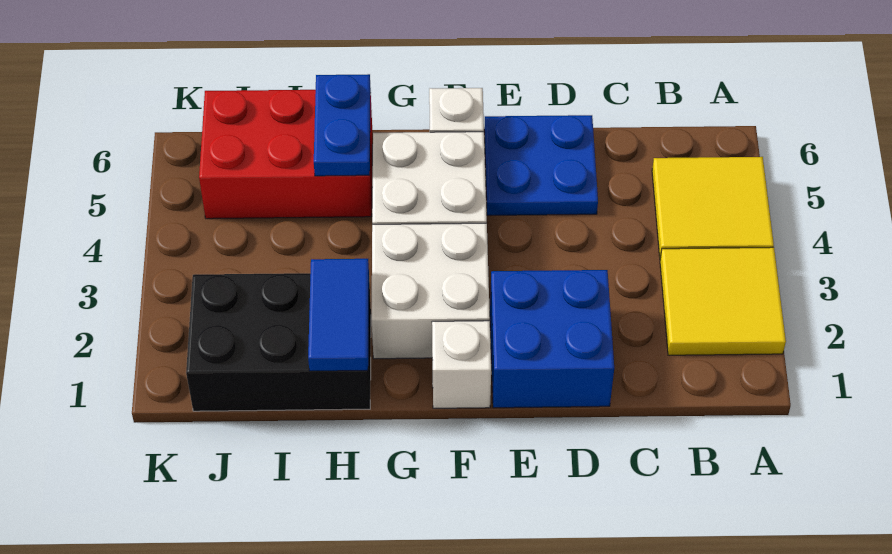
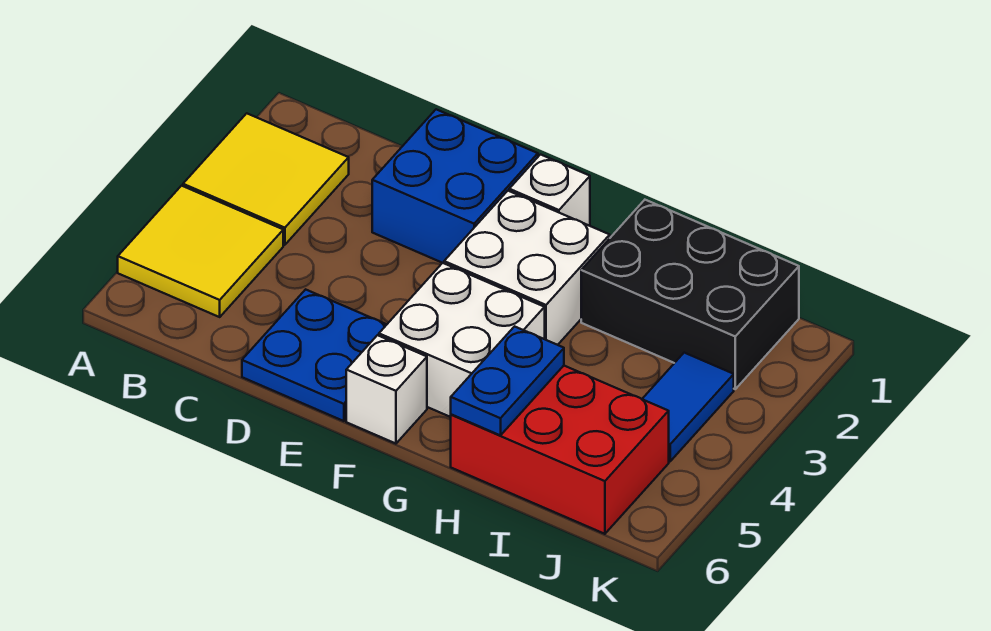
blue tile H1:H2 level 2 -> blue tile J3:J4 level 1

